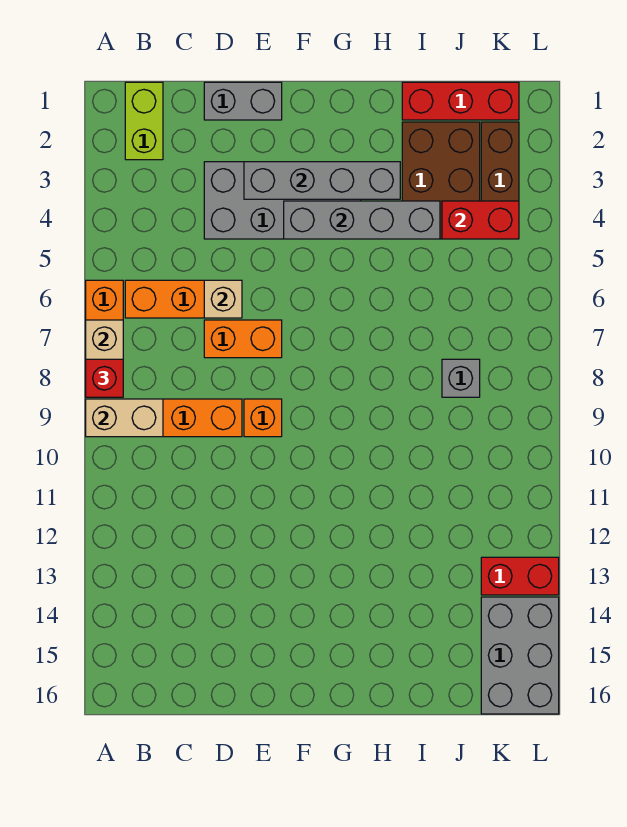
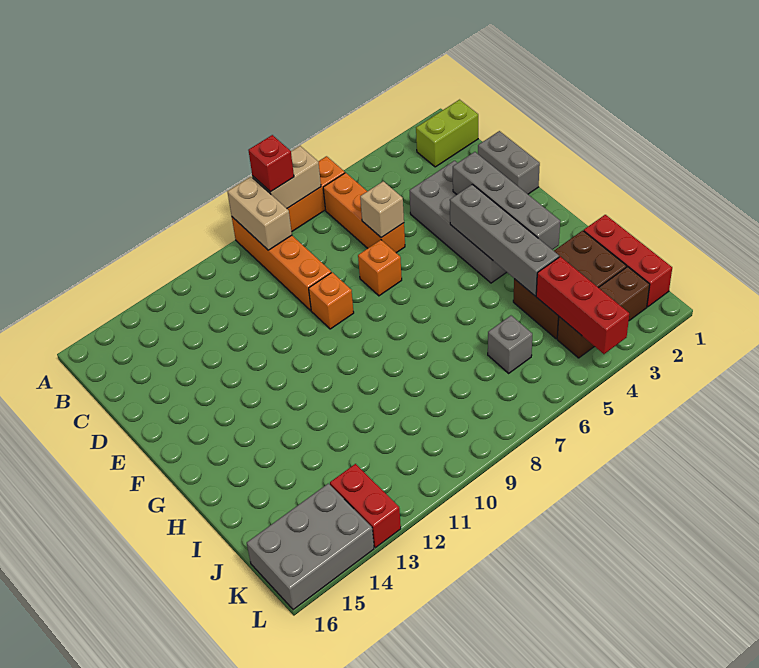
orange brick D7:E7 level 1 -> orange brick E7 level 1
red brick J4:K4 level 2 -> red brick J4:L4 level 2
grey brick J8 level 1 -> grey brick J6 level 1

